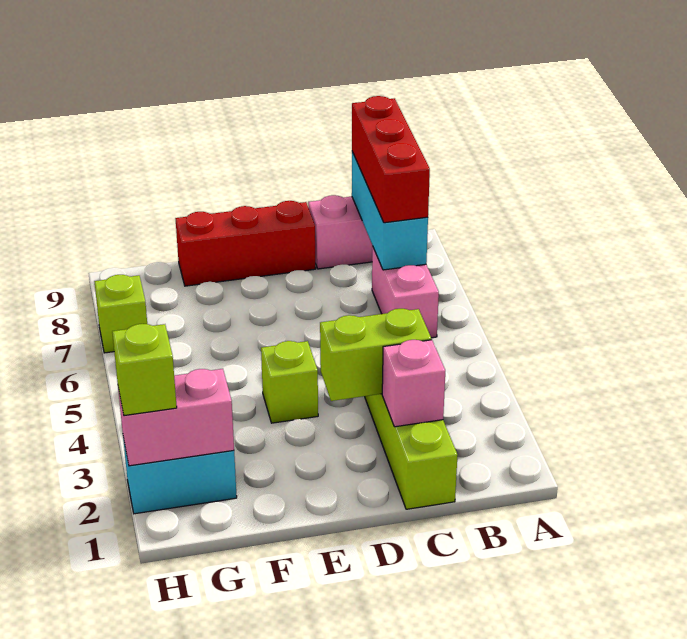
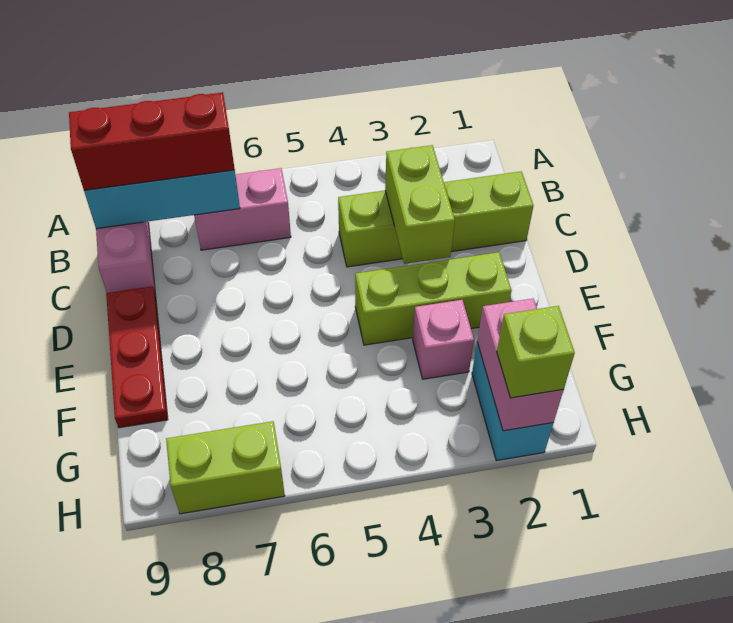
pink brick C2 level 2 -> pink brick F3 level 1
red brick D9:F9 level 1 -> red plate D9:F9 level 1
lime brick E4 level 1 -> lime brick E2:E4 level 1
lime brick H7 level 1 -> lime brick H7:H8 level 1

